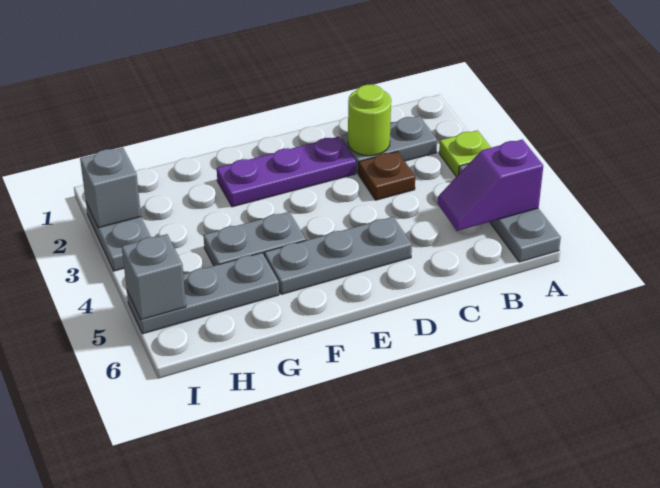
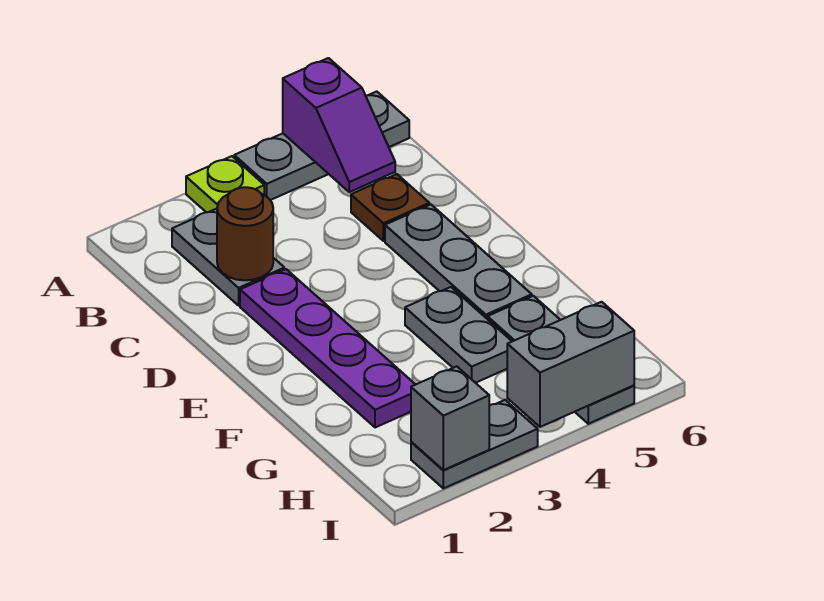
lime round brick C2 level 2 -> brown round brick C2 level 2
brown plate C3 level 1 -> brown plate C5 level 1
purple plate D2:F2 level 1 -> purple plate D2:G2 level 1
grey brick I5 level 2 -> grey brick I4:I5 level 2

